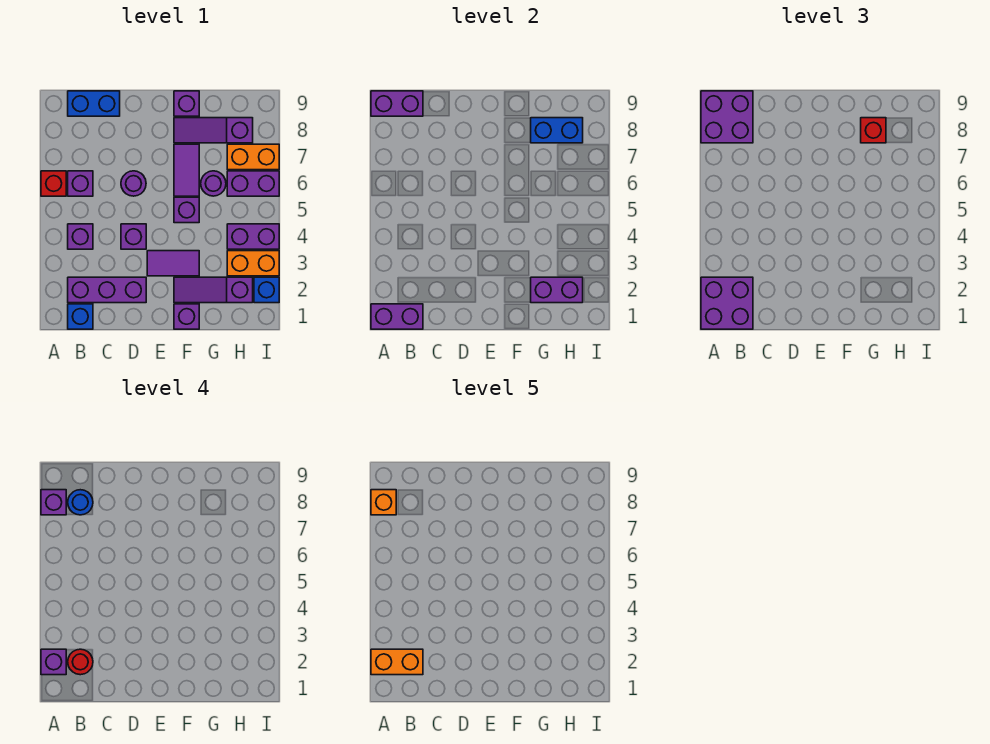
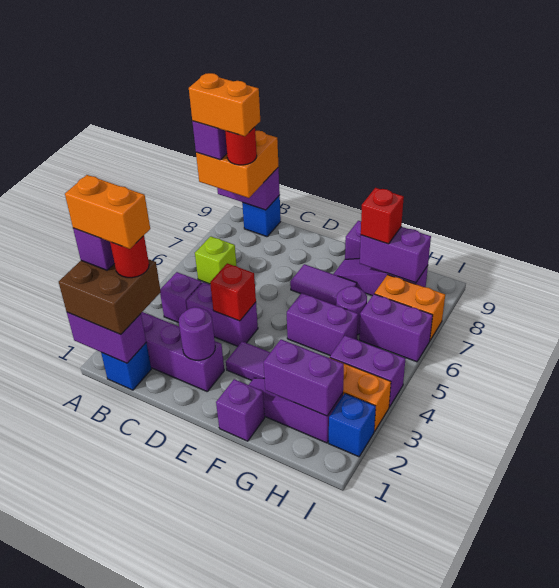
purple brick A1:B2 level 3 -> brown brick A1:B2 level 3
red brick A6 level 1 -> red brick D4 level 2
purple brick A8:B9 level 3 -> orange brick A8:B9 level 3
orange brick A8 level 5 -> orange brick A8:B8 level 5
purple brick B6 level 1 -> lime brick B6 level 1
blue round brick B8 level 4 -> red round brick B8 level 4
blue brick B9:C9 level 1 -> blue brick B9 level 1
purple brick D4 level 1 -> purple brick C4:D4 level 1
purple round brick D6 level 1 -> purple round brick D2 level 2
purple brick F5 level 1 -> purple brick F5:G5 level 1
purple tile F6:F7 level 1 -> purple tile E7:F7 level 1
blue brick G8:H8 level 2 -> purple brick G8:H8 level 2

